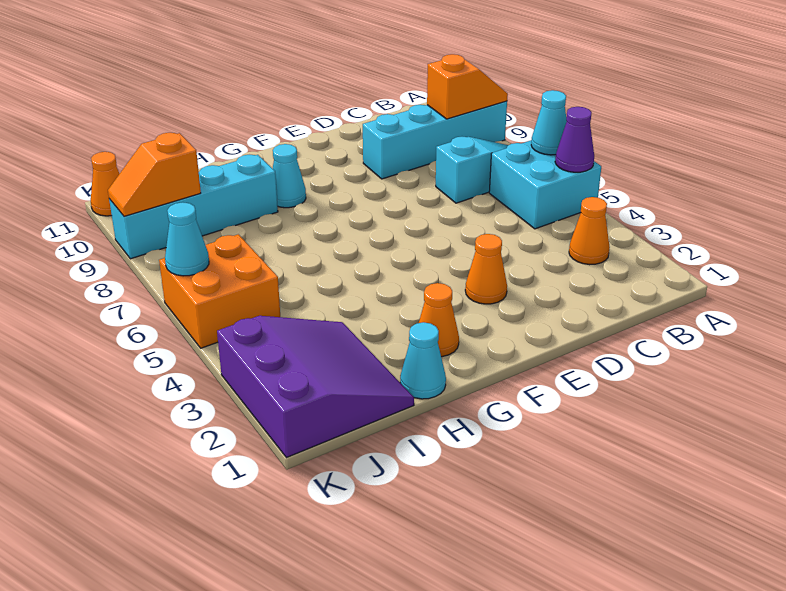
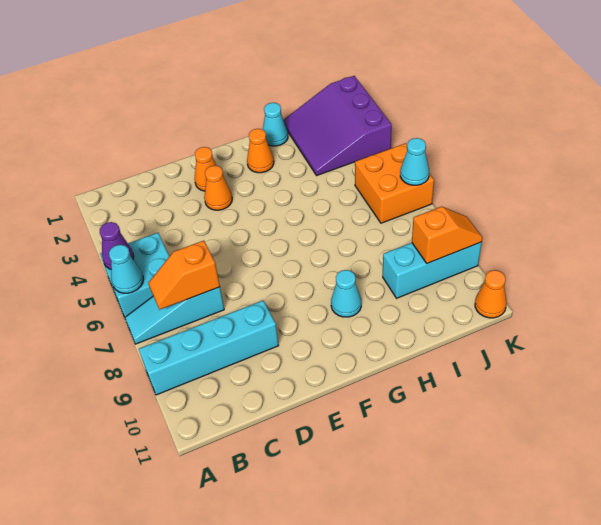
orange slope A9:B9 level 2 top B -> orange slope B7:C7 level 2 top C
orange cone B3 level 1 -> orange cone E2 level 1
cyan brick H9:K9 level 1 -> cyan brick I9:K9 level 1

